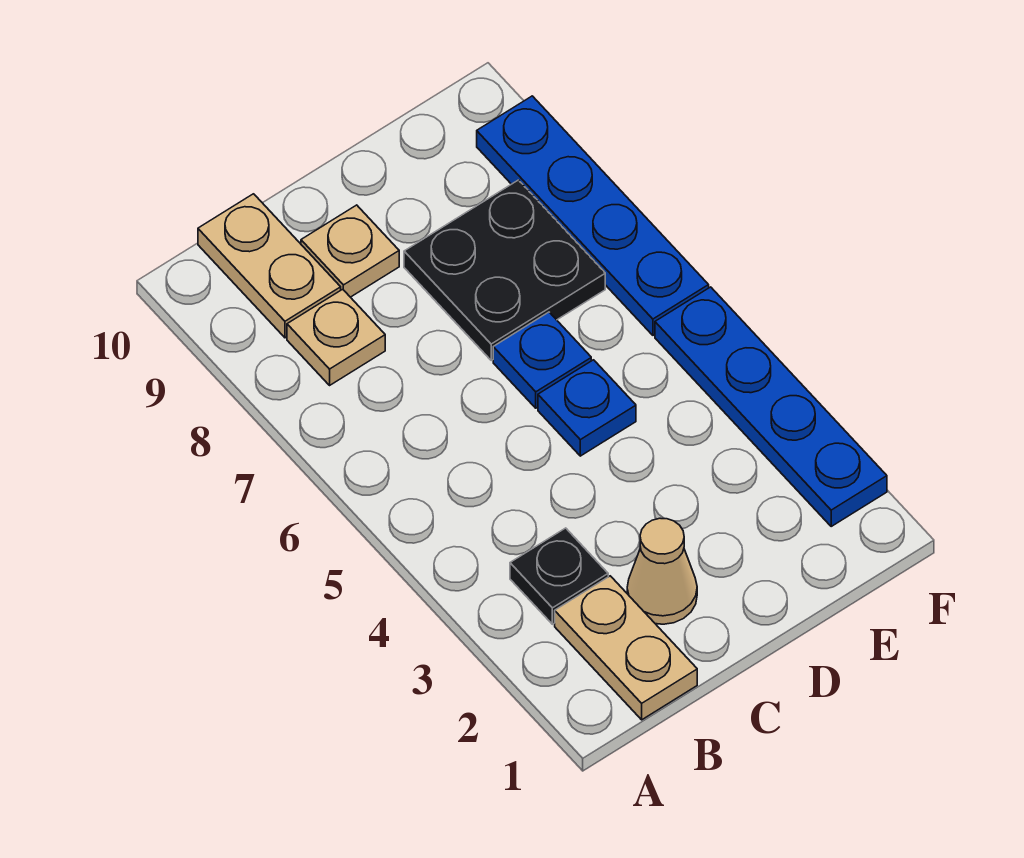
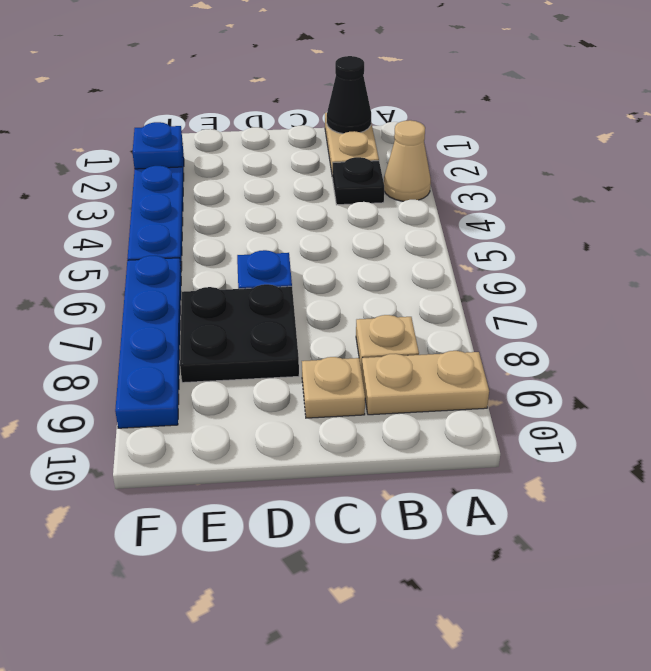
none -> black cone B1 level 2
tan plate B9:B10 level 1 -> tan plate A9:B9 level 1
tan cone C2 level 1 -> tan cone A3 level 1
blue plate D5 level 1 -> blue plate F2 level 2

